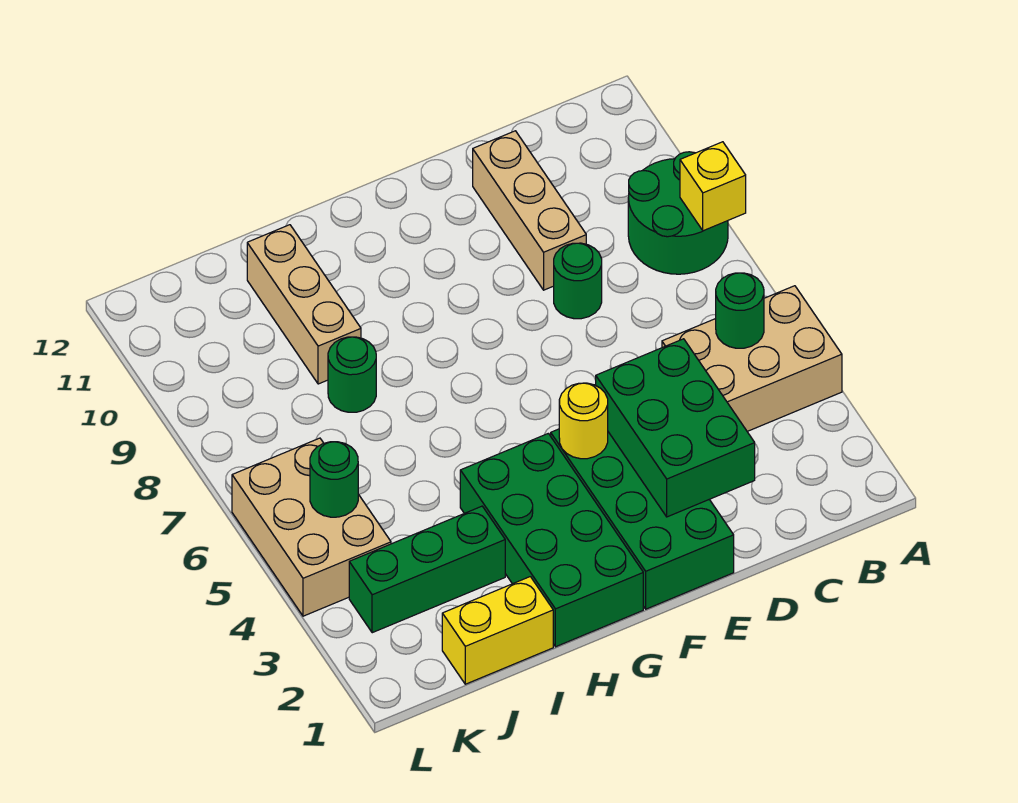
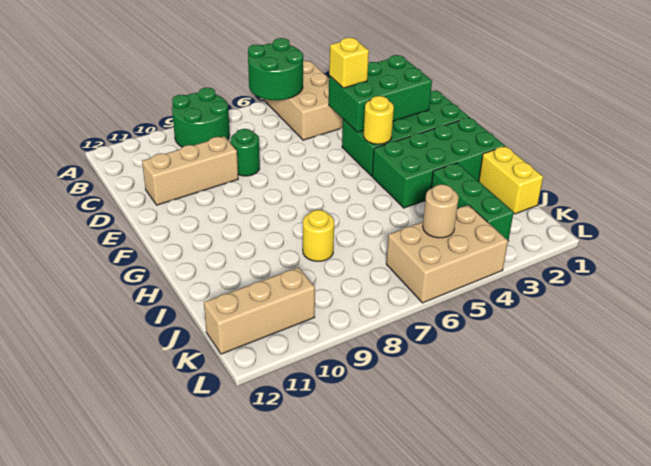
yellow brick A8 level 2 -> yellow brick D4 level 3
green round brick B5 level 2 -> green round brick A5:B6 level 2
green round brick I8 level 1 -> yellow round brick I8 level 1
tan brick I9:I11 level 1 -> tan brick K10:K12 level 1
green round brick K5 level 2 -> tan round brick K5 level 2

